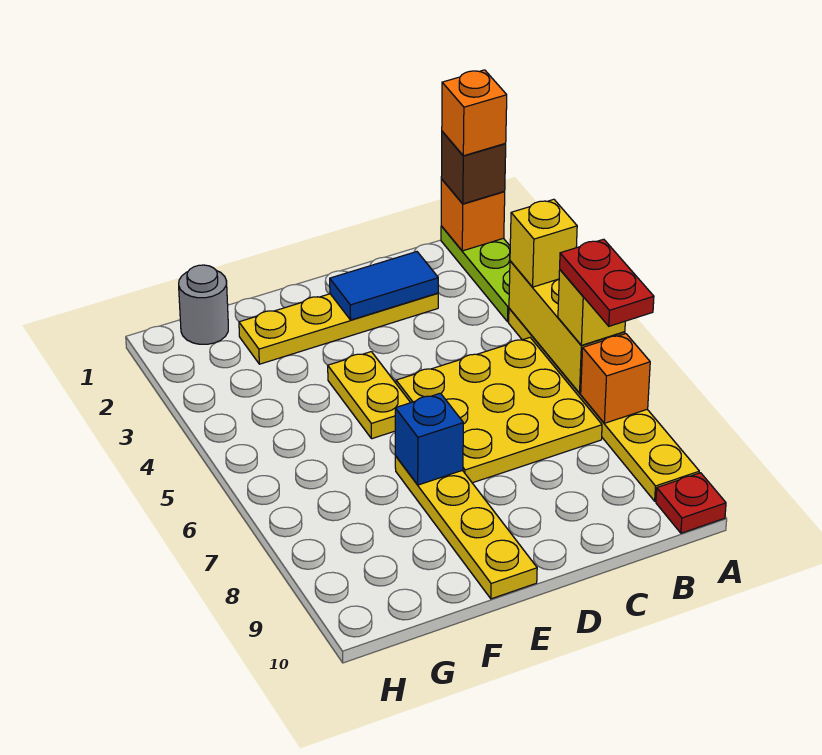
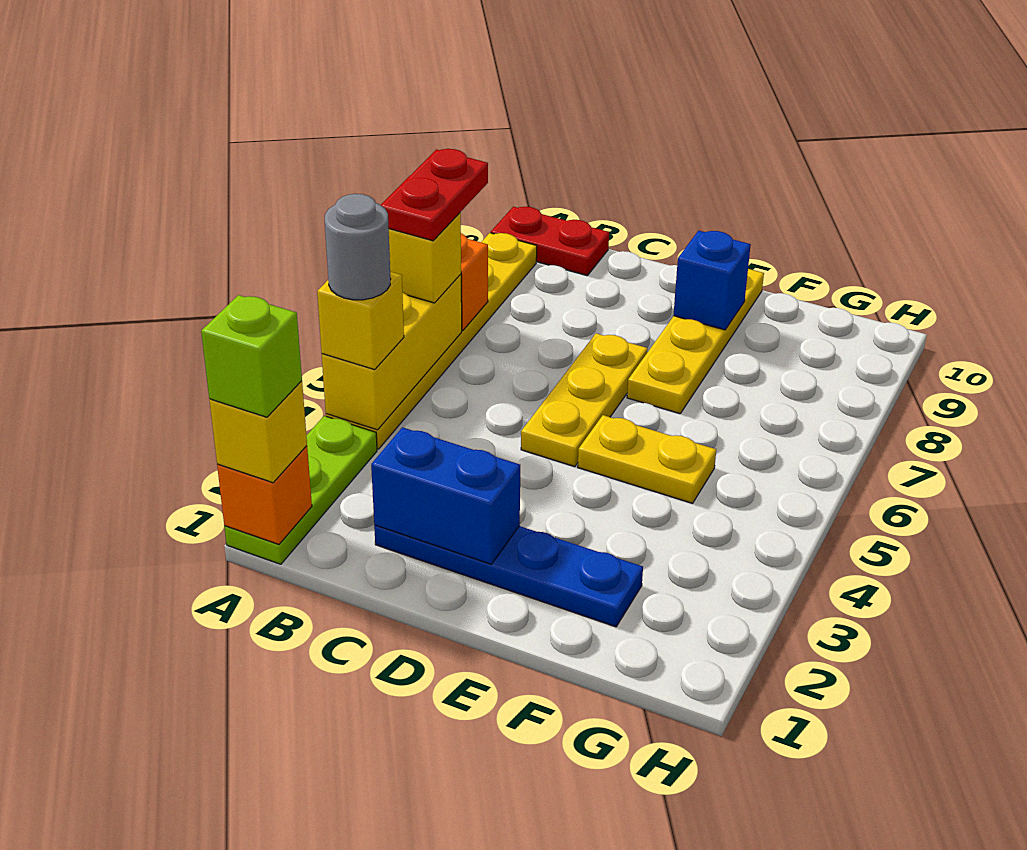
brown brick A1 level 3 -> yellow brick A1 level 3
orange brick A1 level 4 -> lime brick A1 level 4
red plate A10 level 1 -> red plate A10:B10 level 1
yellow plate B5:D7 level 1 -> yellow plate D5:D7 level 1
yellow plate C2:F2 level 1 -> blue plate C2:F2 level 1
blue tile C2:D2 level 2 -> blue brick C2:D2 level 2
yellow plate E4:E5 level 1 -> yellow plate E5:F5 level 1
blue brick E7 level 2 -> blue brick E9 level 2
grey round brick G1 level 1 -> grey round brick A4 level 4

